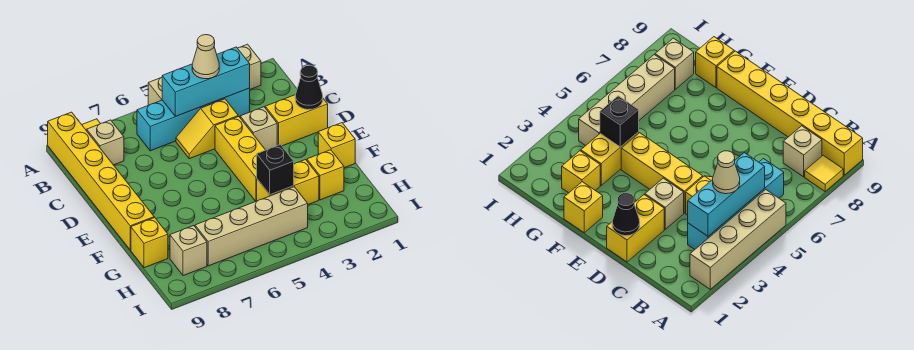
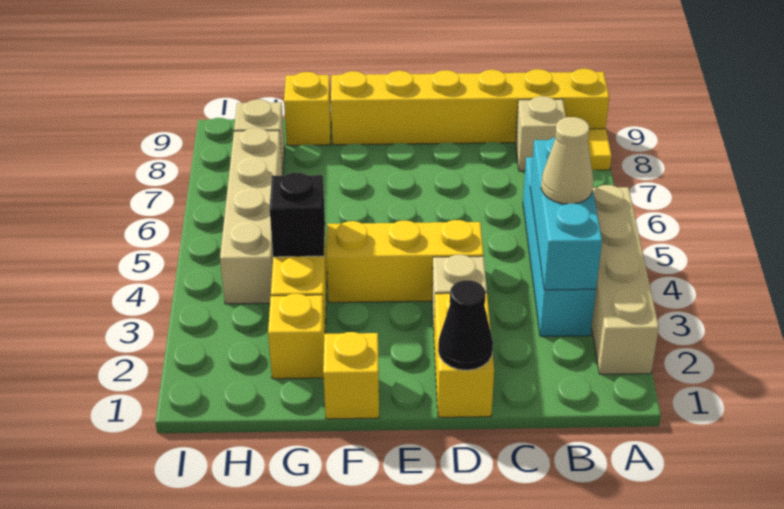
yellow slope C4:C5 level 1 top 4 -> none

